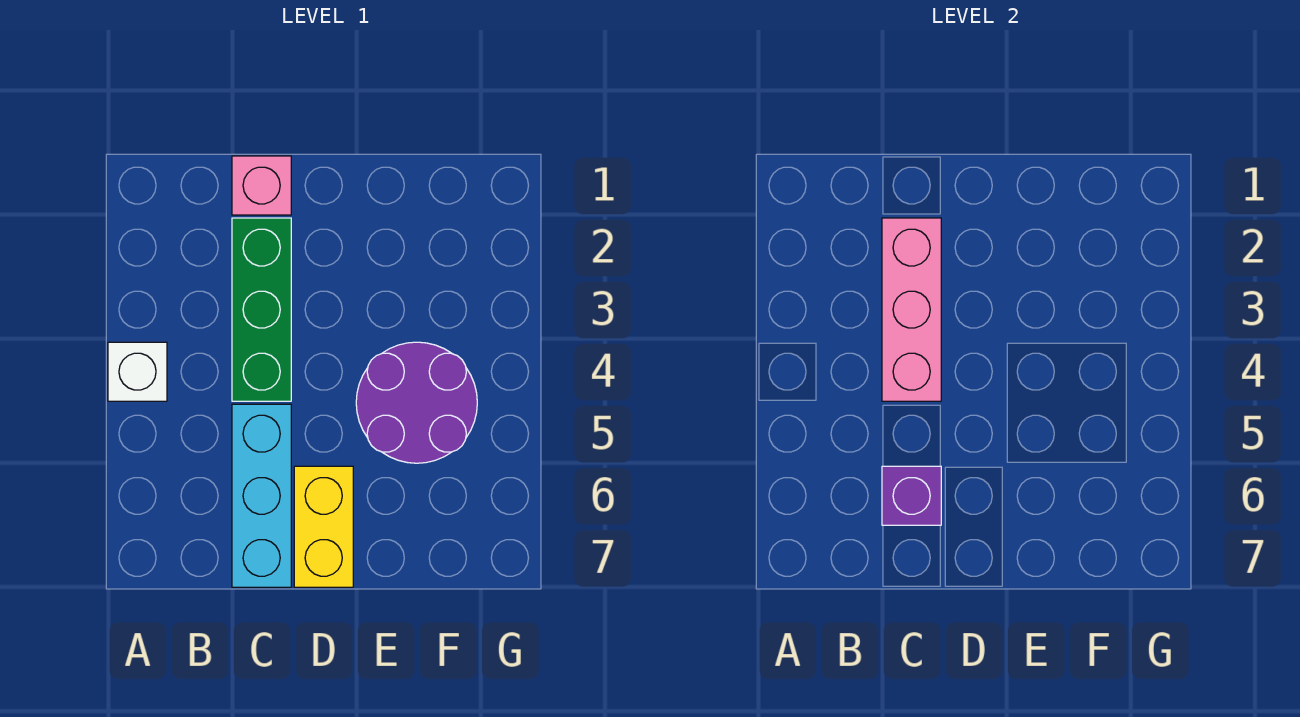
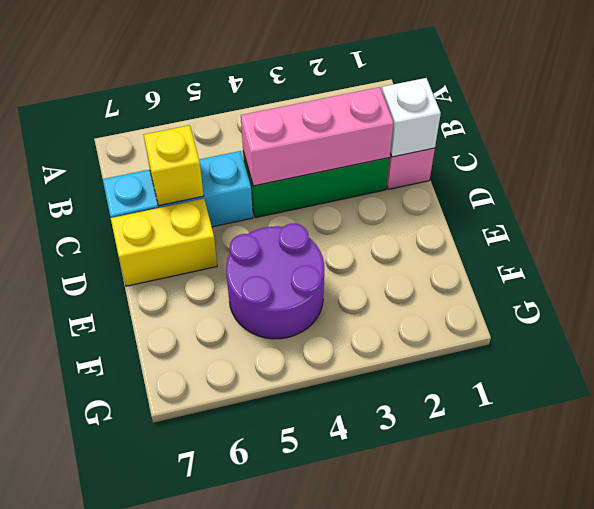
white brick A4 level 1 -> white brick C1 level 2
purple brick C6 level 2 -> yellow brick C6 level 2

